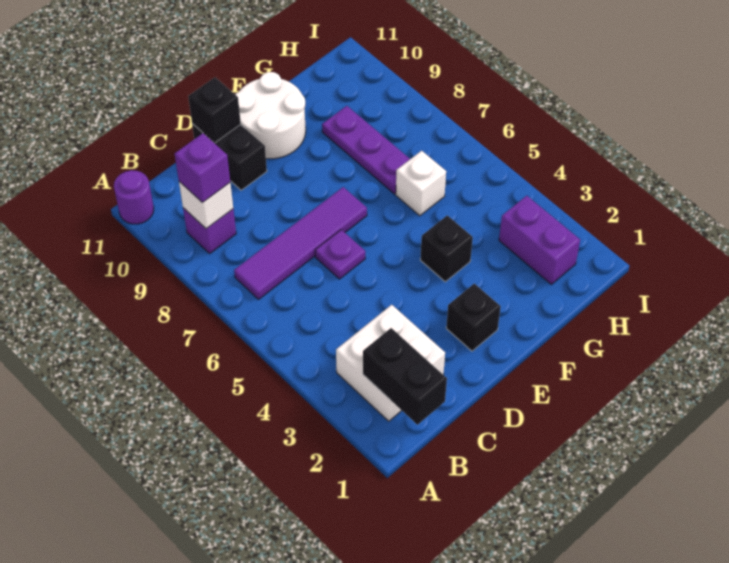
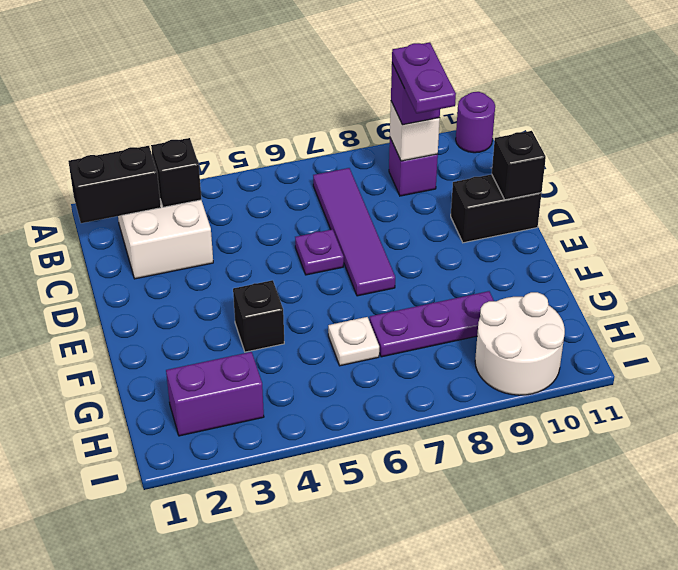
none -> purple plate B9:C9 level 4
black brick E2 level 1 -> black brick B3 level 2
white round brick E10:F11 level 1 -> white round brick H9:I10 level 1
white brick G6 level 1 -> white plate G6 level 1

